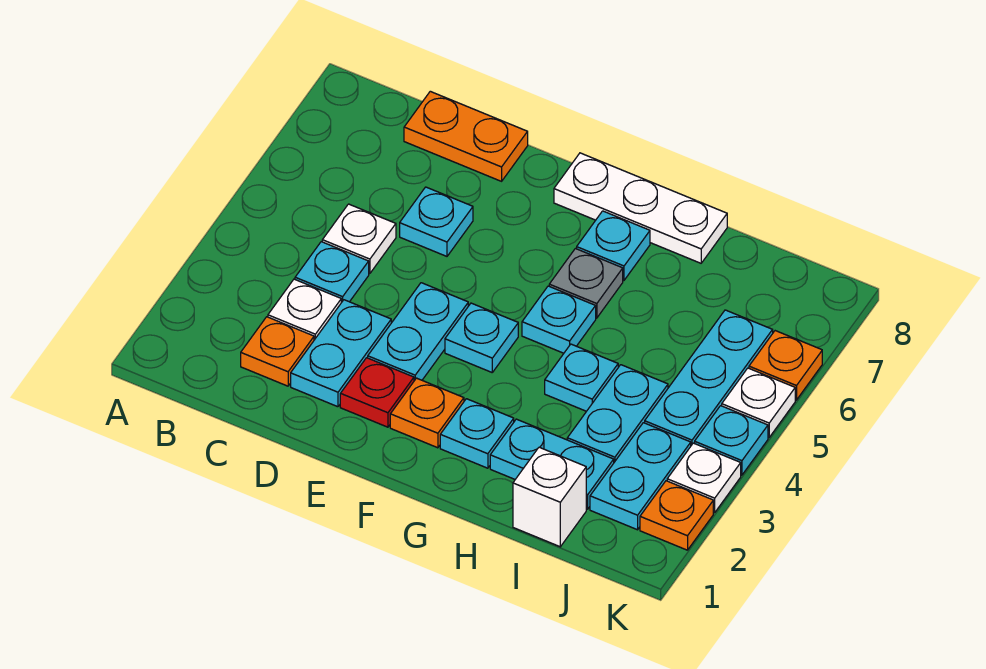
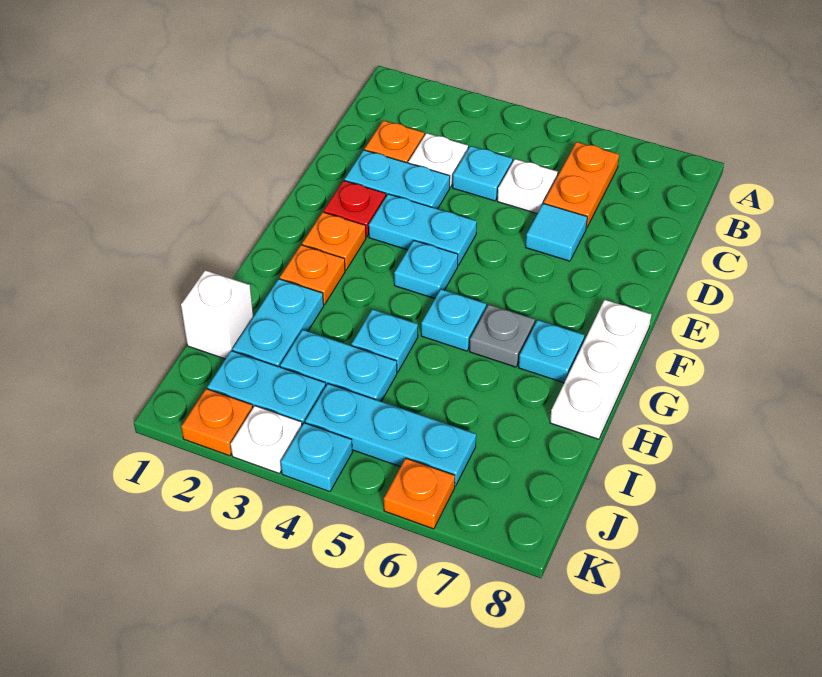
orange plate C8:D8 level 1 -> orange plate B6:C6 level 1
cyan plate D6 level 1 -> cyan tile D6 level 1
cyan plate G2 level 1 -> orange plate G2 level 1
white plate K5 level 1 -> none

